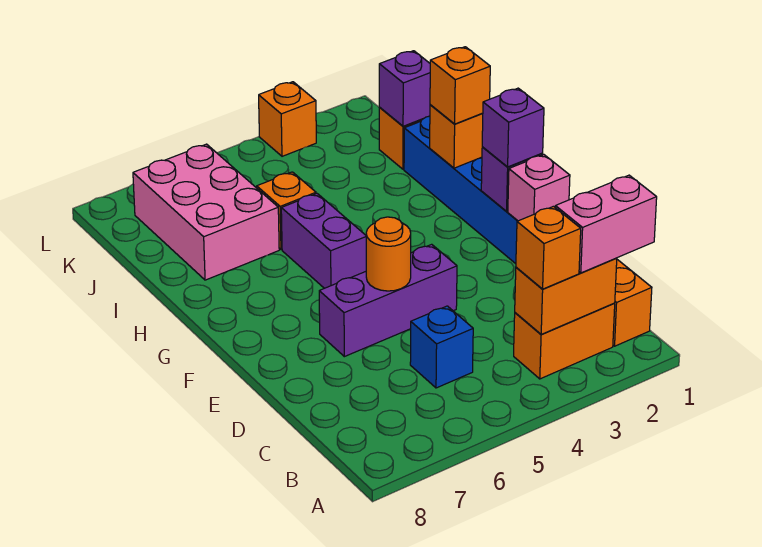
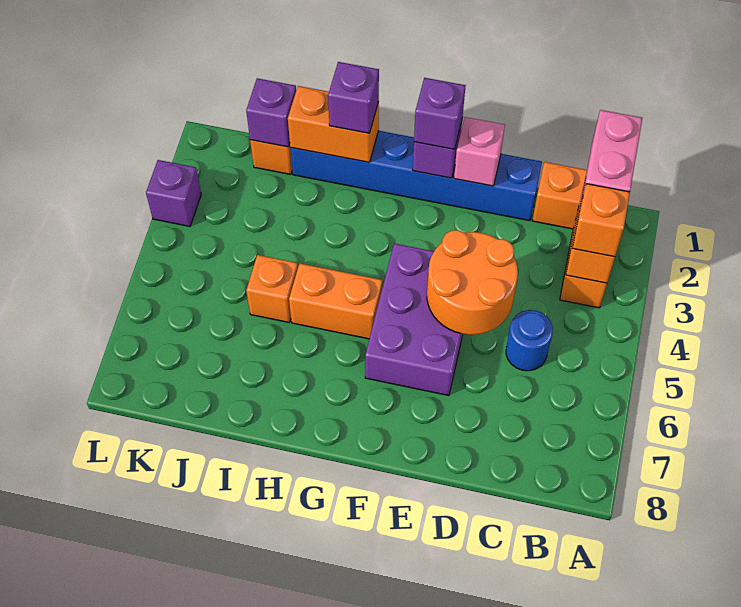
blue brick C5 level 1 -> blue round brick C5 level 1
purple brick E4:E6 level 1 -> purple brick E4:F6 level 1
orange round brick E5 level 2 -> orange round brick D4:E5 level 2
purple brick G5:H5 level 1 -> orange brick G5:H5 level 1
orange brick H1 level 2 -> orange brick H1:I1 level 2
orange brick H1 level 3 -> purple brick H1 level 3
pink brick I6:K7 level 1 -> none
orange brick L3 level 1 -> purple brick L3 level 1

